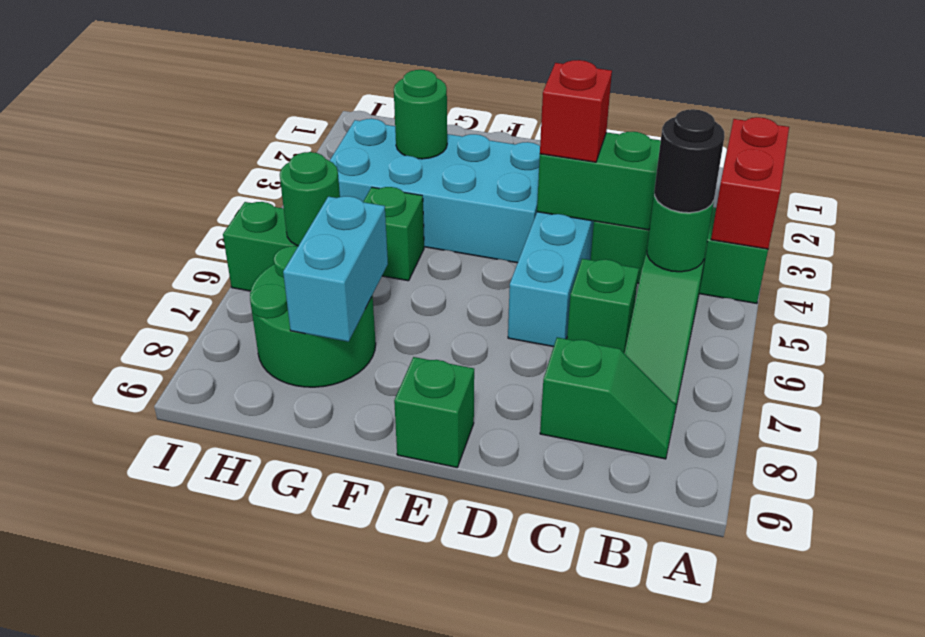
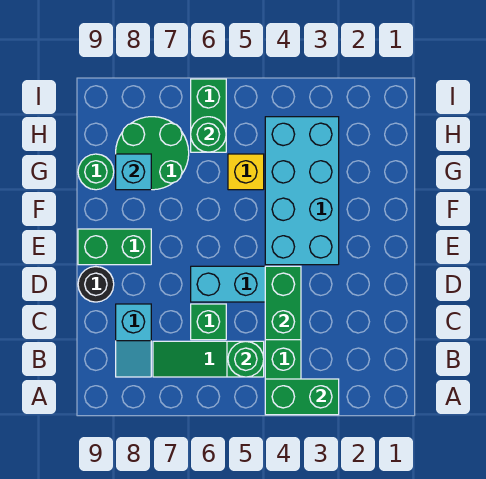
red brick A3:A4 level 2 -> green brick A3:A4 level 2
black round brick B5 level 3 -> black round brick D9 level 1
green slope B8:C8 level 1 top C -> cyan slope B8:C8 level 1 top C
red brick D4 level 3 -> none
green brick E9 level 1 -> green brick E8:E9 level 1
green round brick G3 level 2 -> green round brick G9 level 1
green brick G5 level 1 -> yellow brick G5 level 1
cyan brick G7:G8 level 2 -> cyan brick G8 level 2

